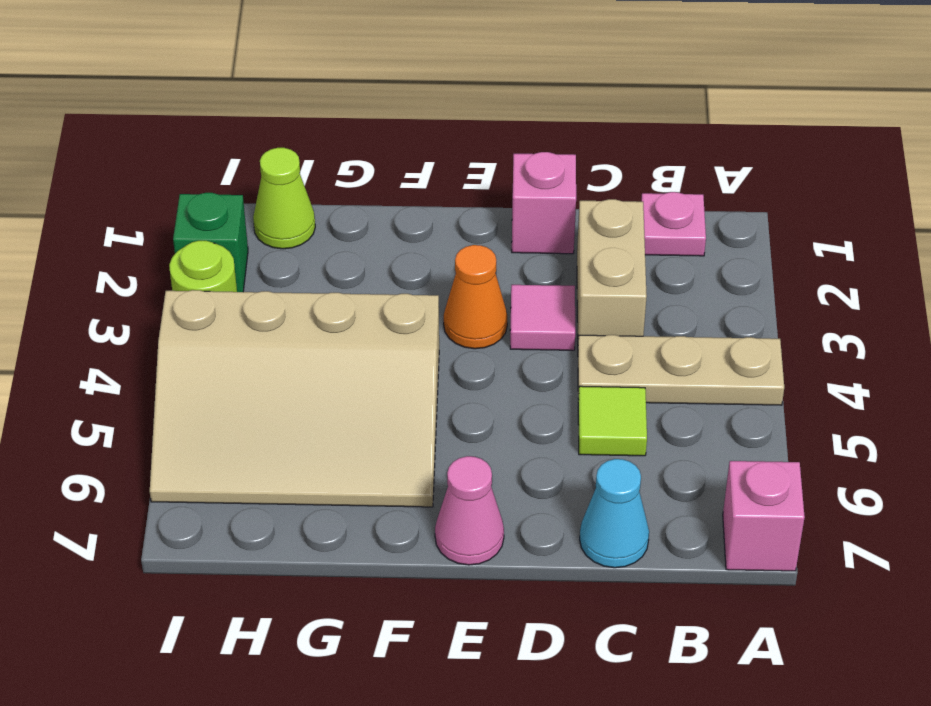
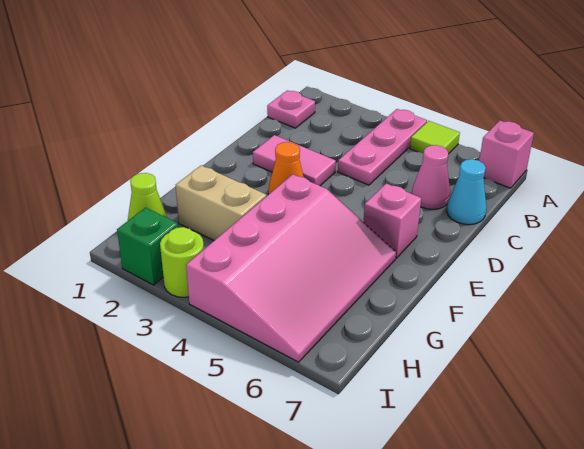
tan plate A4:C4 level 1 -> pink plate A4:C4 level 1
tan brick C2:C3 level 1 -> tan brick G2:G3 level 1
lime tile C5 level 1 -> lime tile A5 level 1
pink brick D1 level 1 -> pink brick E6 level 1
pink tile D3 level 1 -> pink tile D2:D3 level 1
pink cone E7 level 1 -> pink cone C6 level 1
tan slope F4:I6 level 1 top 4 -> pink slope F4:I6 level 1 top 4

